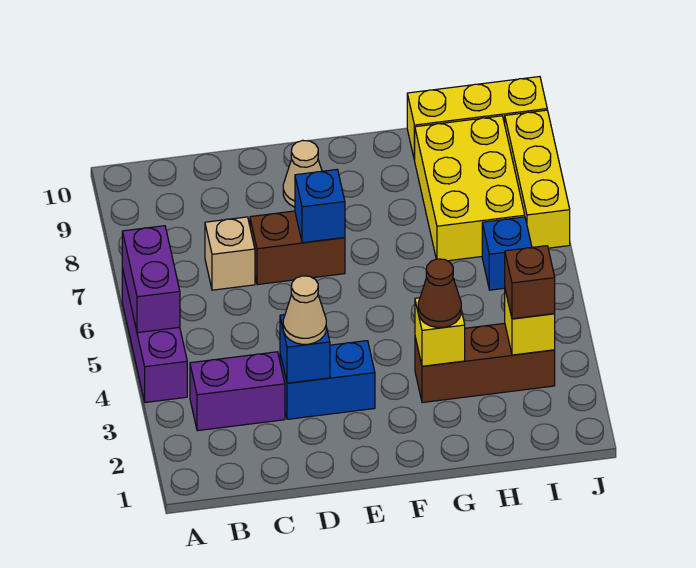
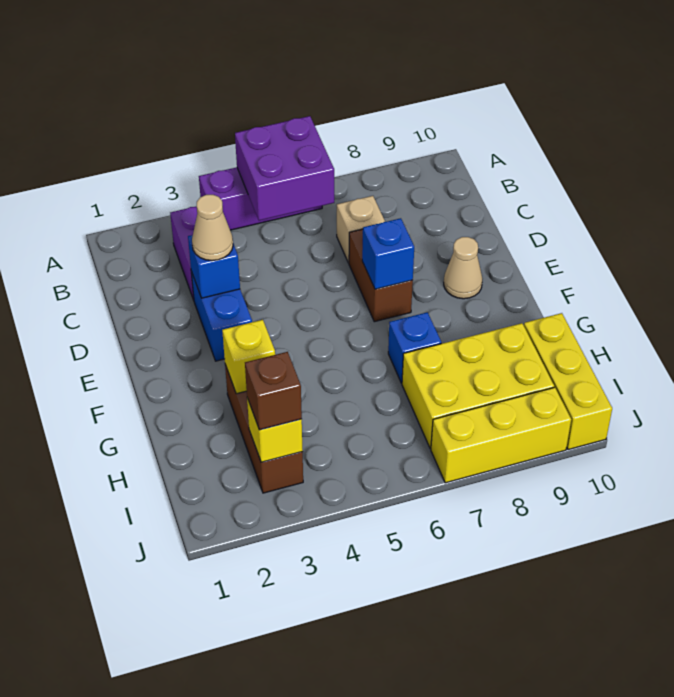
purple brick A5:A6 level 2 -> purple brick A5:B6 level 2
brown cone G3 level 3 -> none
blue brick I6 level 1 -> blue brick G7 level 1

